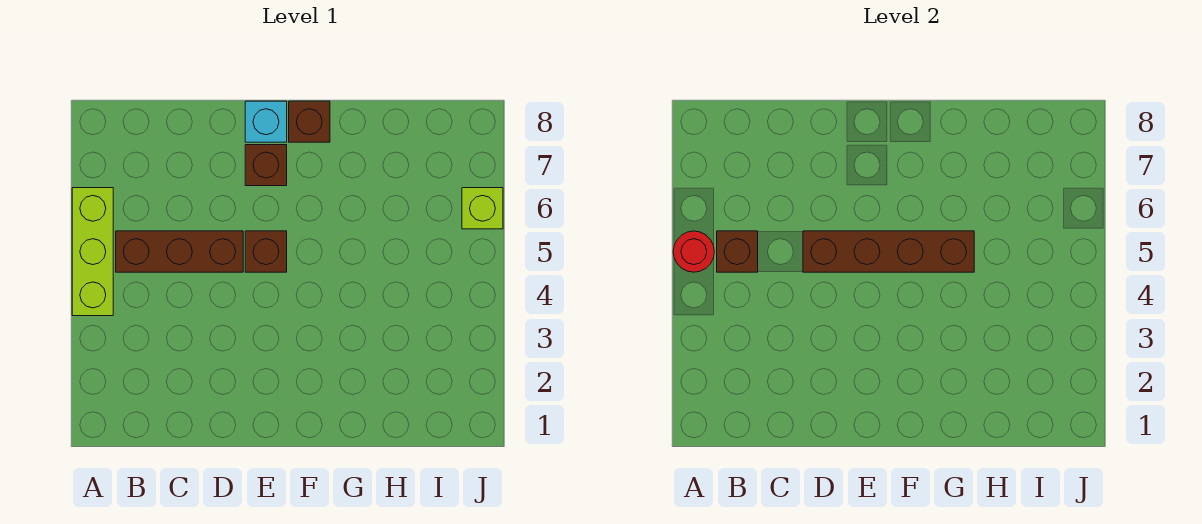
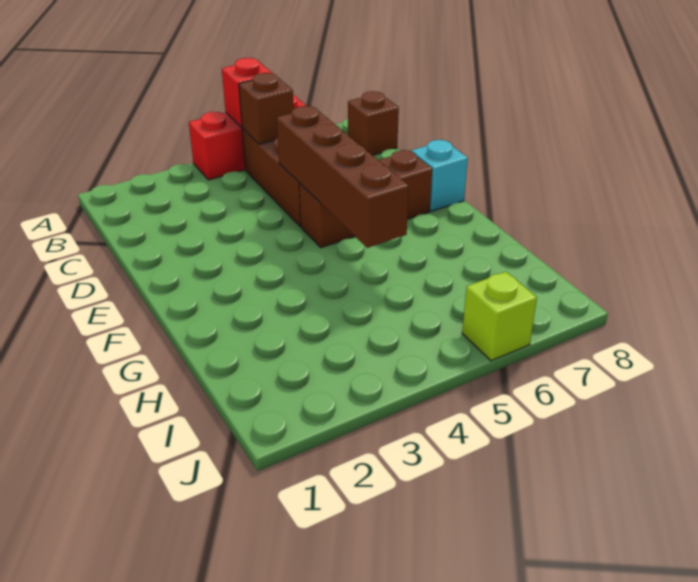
lime brick A4:A6 level 1 -> red brick A4:A6 level 1
red round brick A5 level 2 -> red brick A5 level 2
brown brick F8 level 1 -> brown brick B8 level 1

